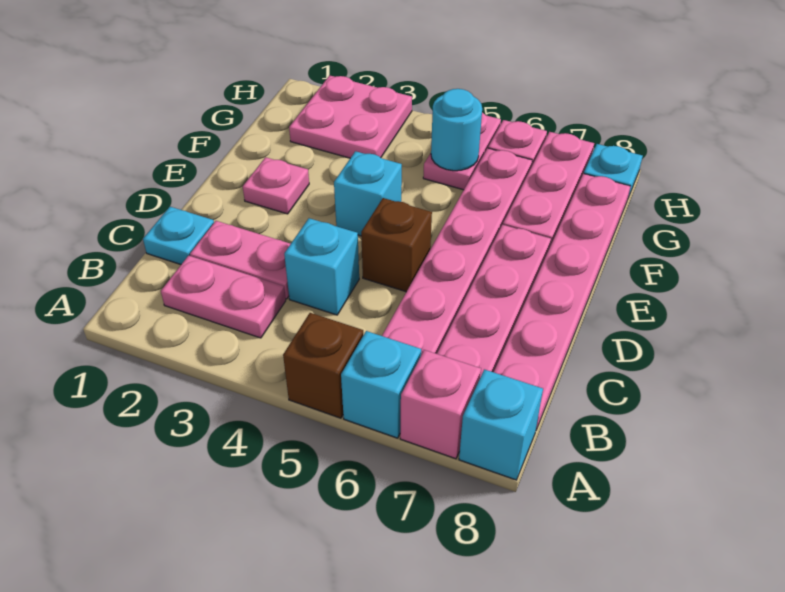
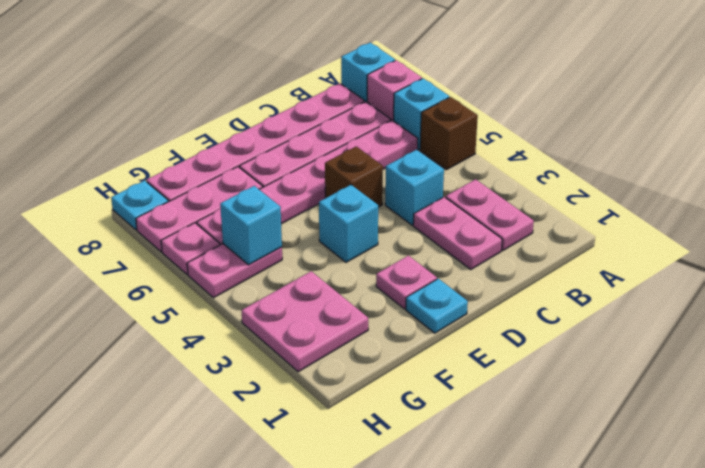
cyan plate C1 level 1 -> cyan plate E1 level 1
cyan round brick G5 level 2 -> cyan brick G5 level 2

